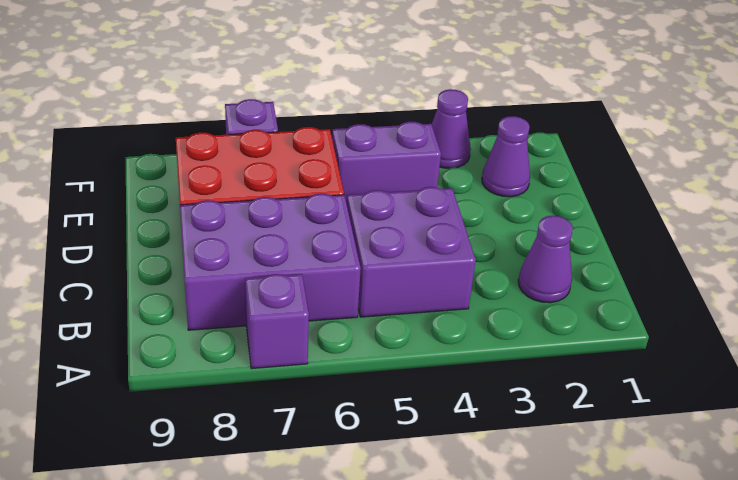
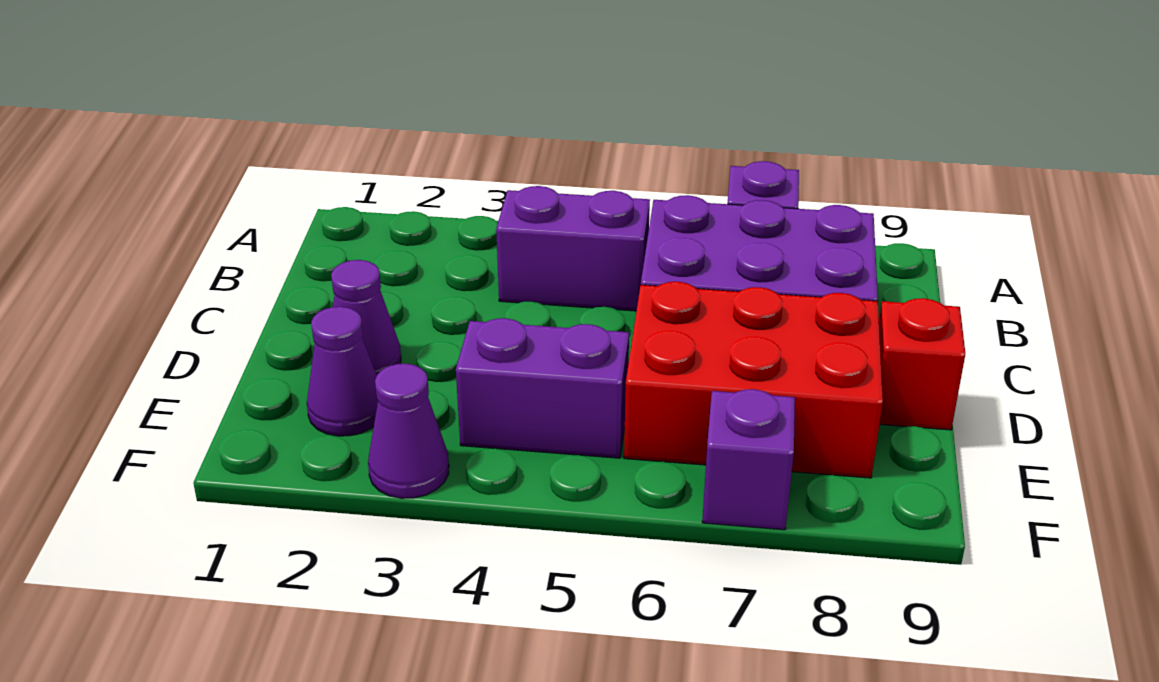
purple cone B2 level 1 -> purple cone D2 level 1
purple brick B4:C5 level 1 -> purple brick B4:B5 level 1
none -> red brick D9 level 1

